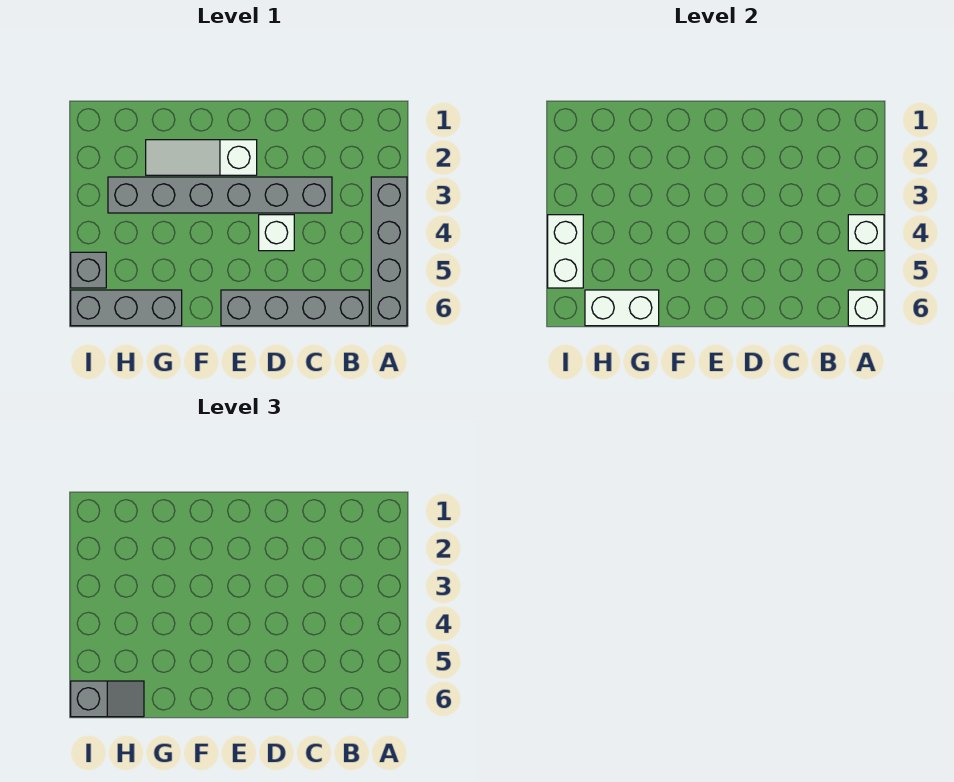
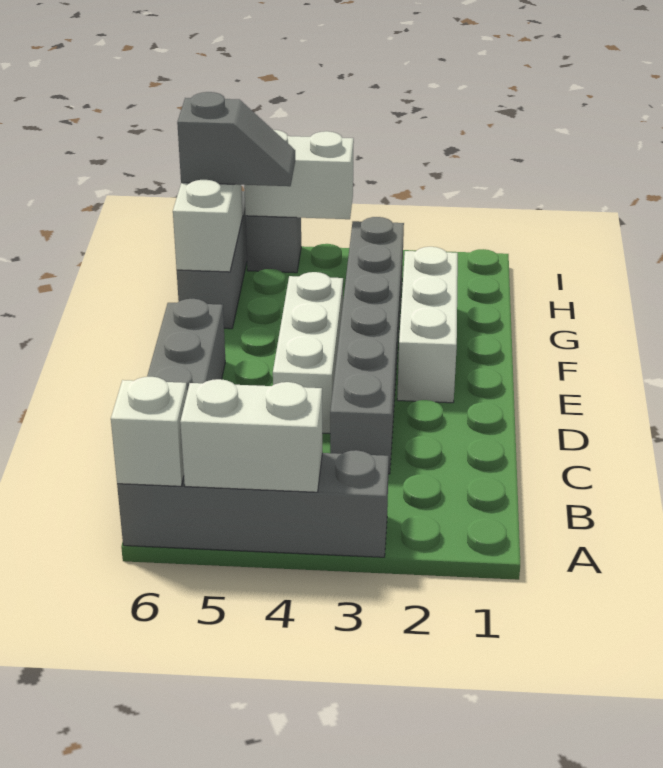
white brick A4 level 2 -> white brick A4:A5 level 2
white brick D4 level 1 -> white brick D4:F4 level 1
white slope E2:G2 level 1 top E -> white brick E2:G2 level 1
grey slope H6:I6 level 3 top I -> grey slope H5:H6 level 3 top 6

